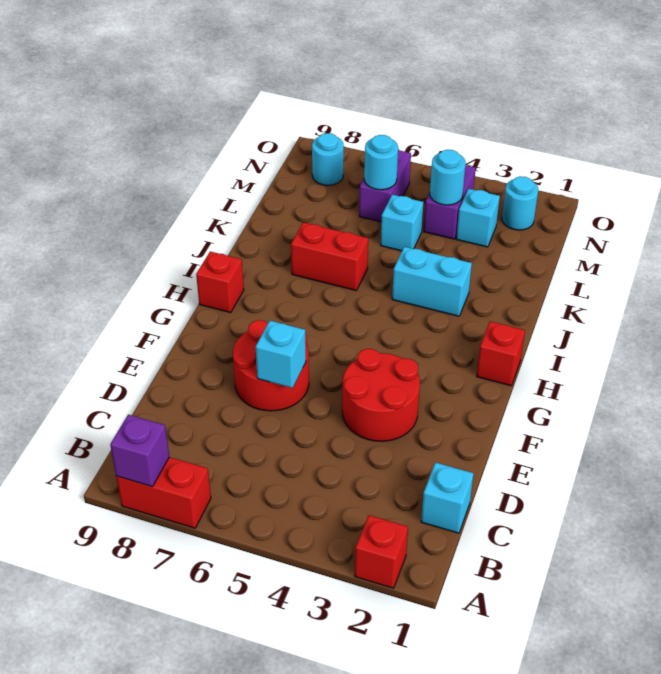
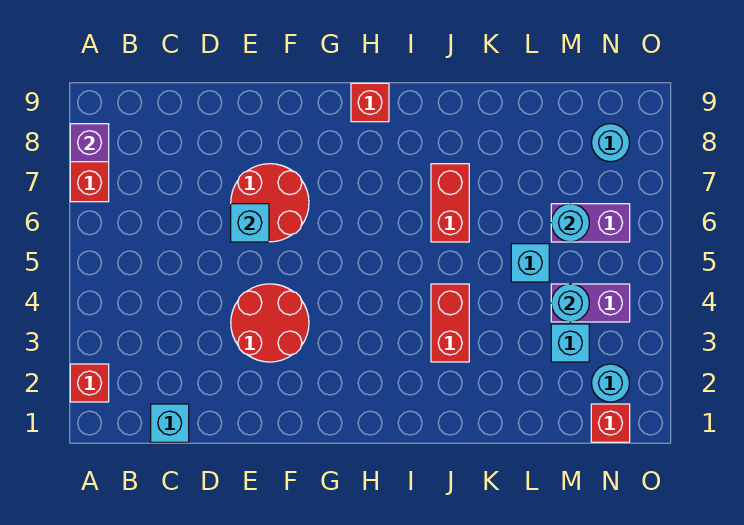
red brick H1 level 1 -> red brick N1 level 1
cyan brick J3:J4 level 1 -> red brick J3:J4 level 1

